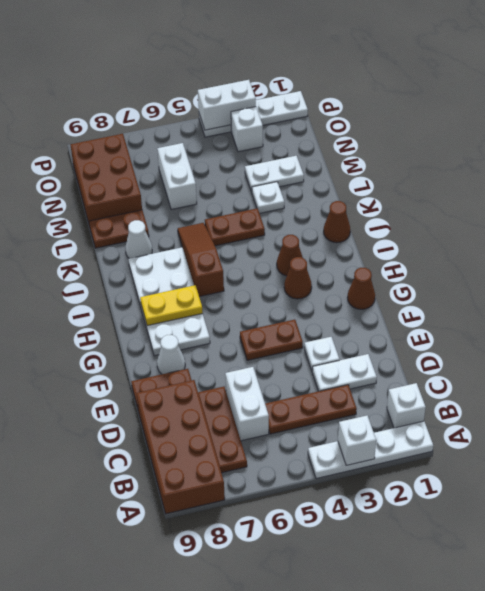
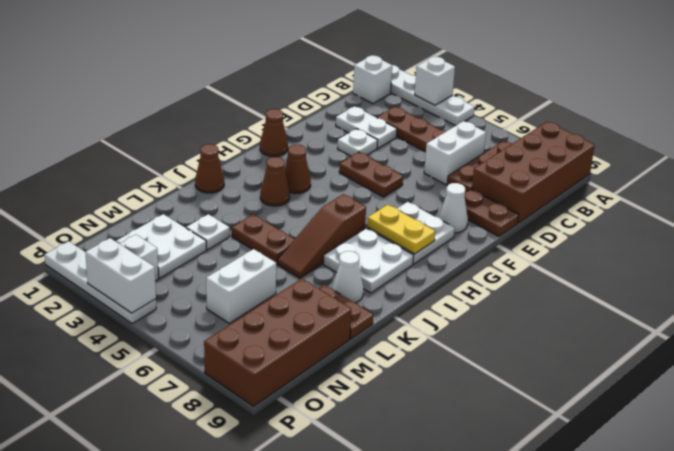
white plate M2:M3 level 1 -> white plate M2:N3 level 1
brown brick M8:O9 level 1 -> brown brick M8:P9 level 1

